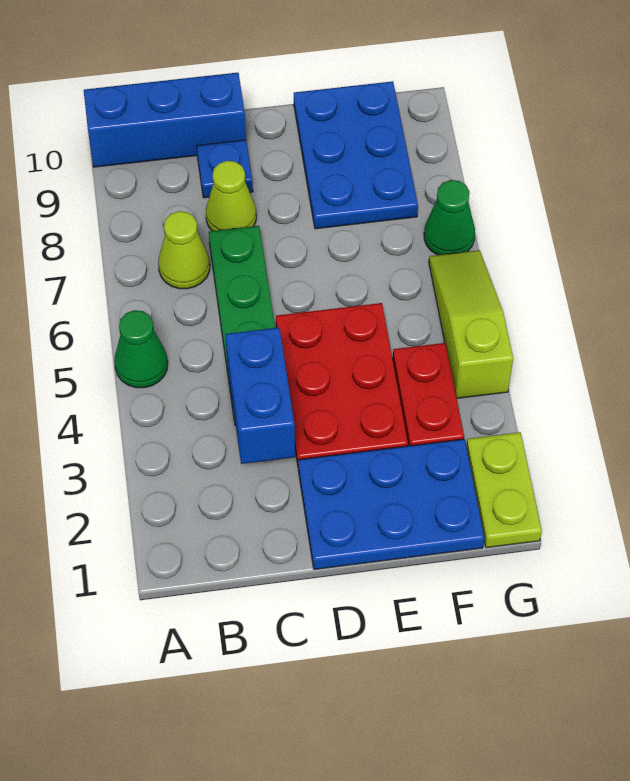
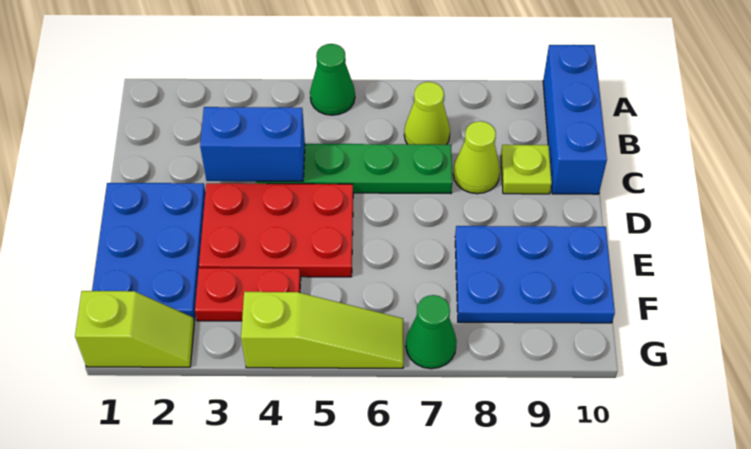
blue plate C9 level 1 -> lime plate C9 level 1
lime plate G1:G2 level 1 -> lime slope G1:G2 level 1 top 1

